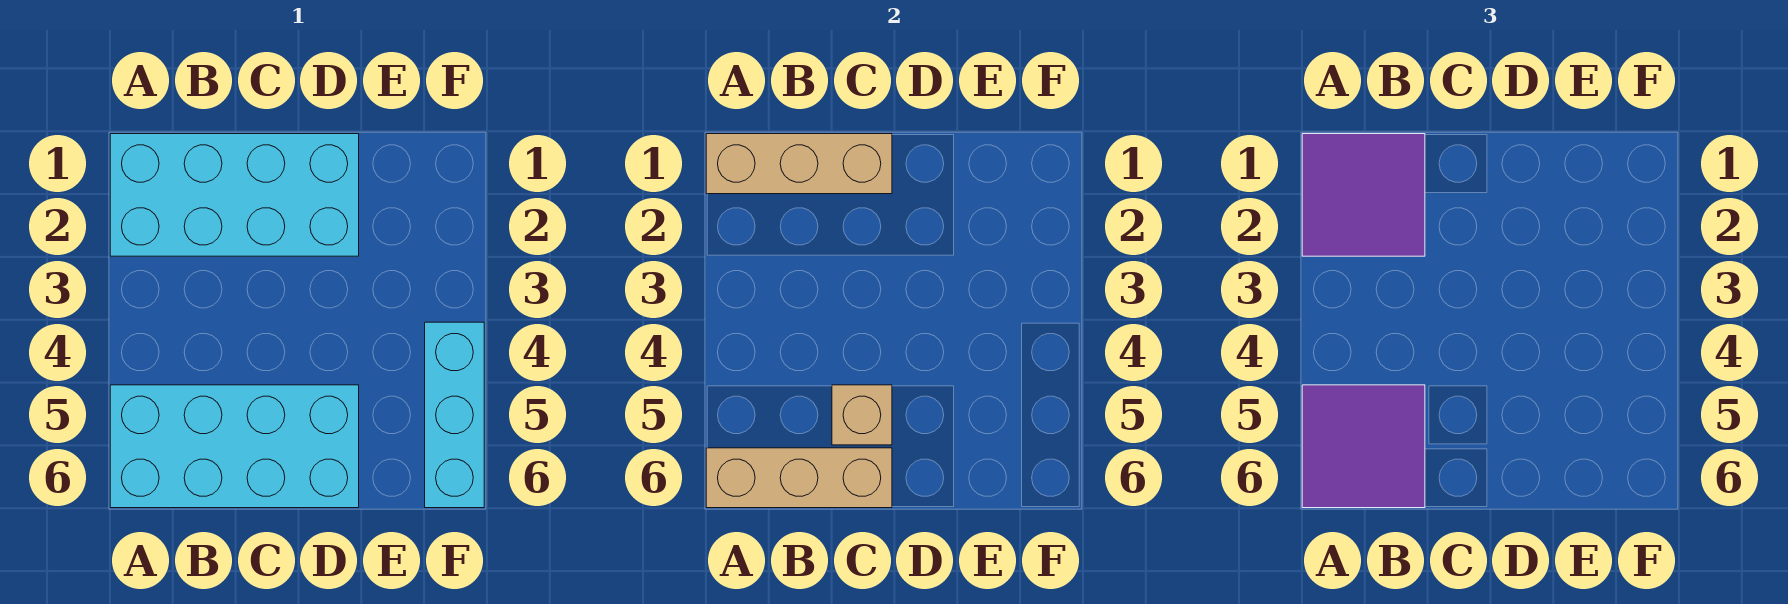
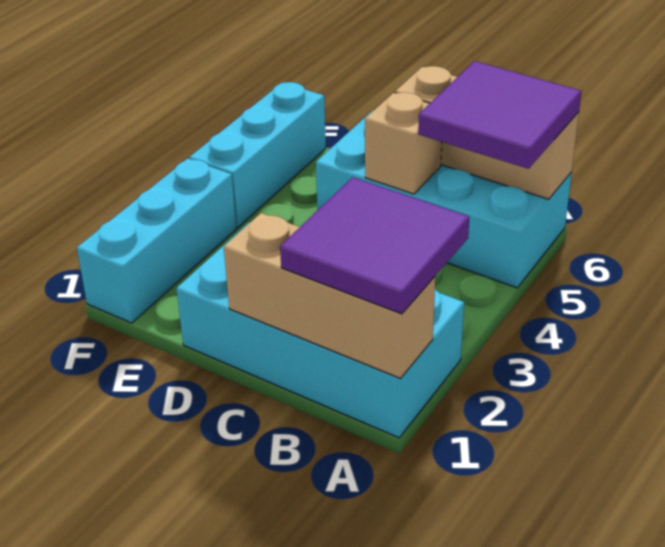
none -> cyan brick F1:F3 level 1

